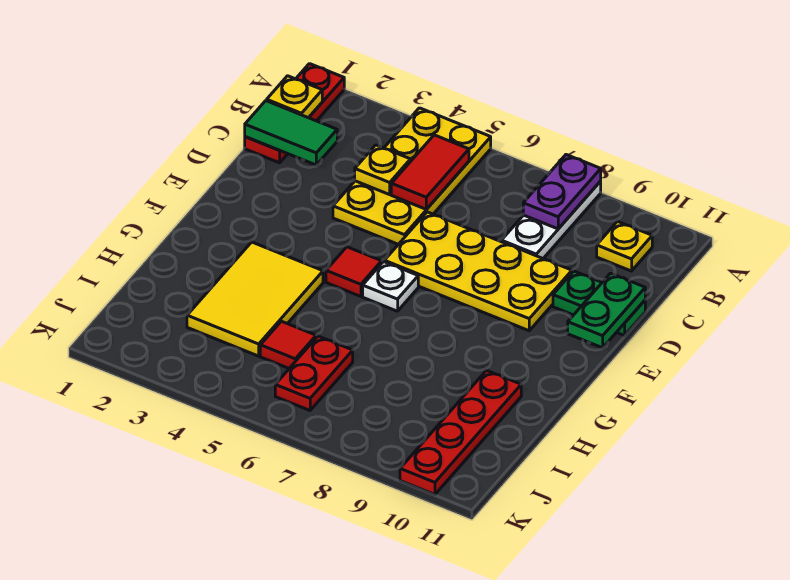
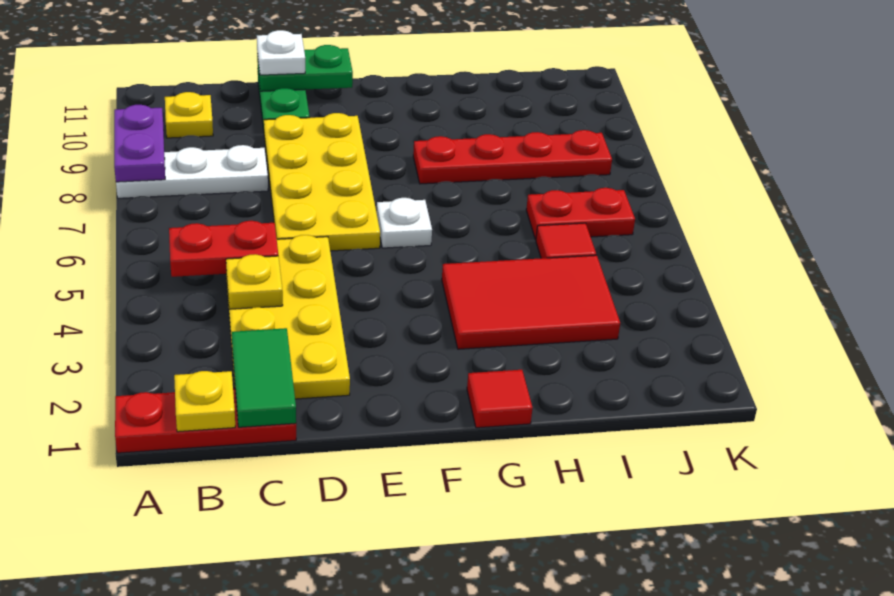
yellow plate A4:D5 level 1 -> yellow plate C2:D5 level 1
purple plate A8:B8 level 2 -> purple plate A8:A9 level 2
red tile B5:C5 level 2 -> red plate B5:C5 level 2
none -> white plate D11 level 3
red tile F5 level 1 -> red tile G1 level 1
yellow tile G3:I4 level 1 -> red tile G3:I4 level 1
red plate H10:K10 level 1 -> red plate G8:J8 level 1

